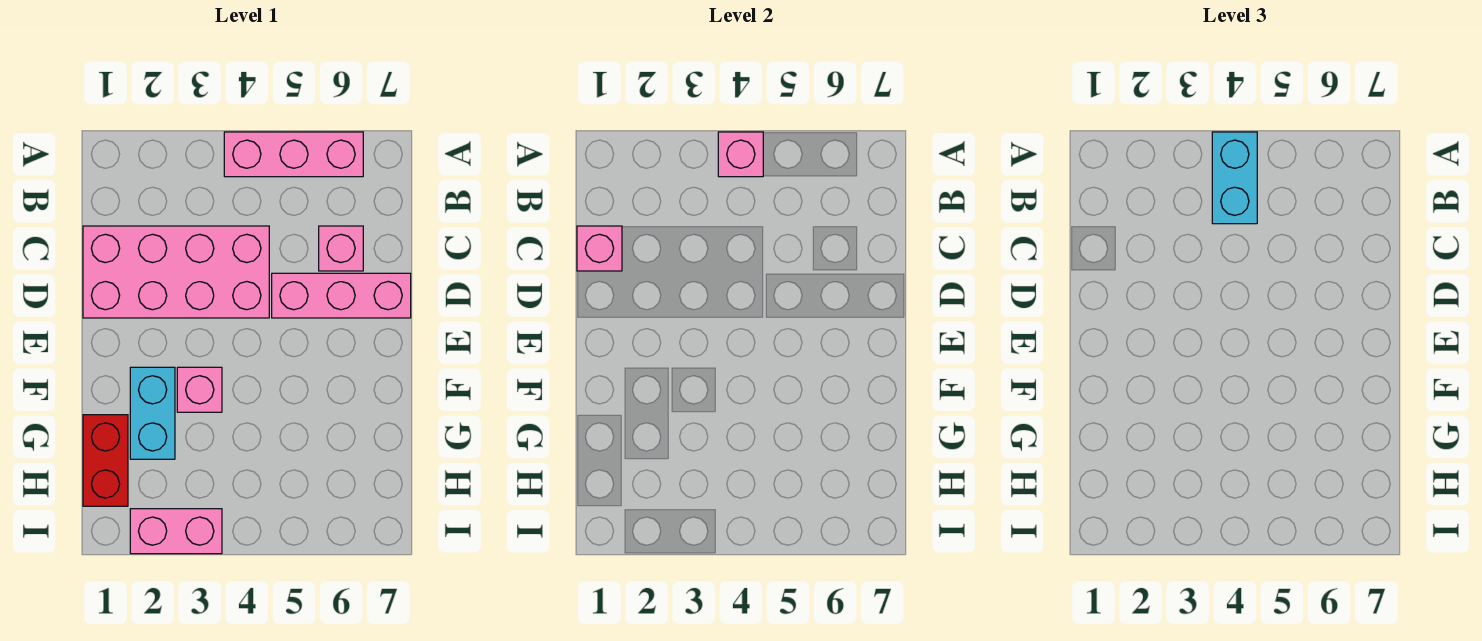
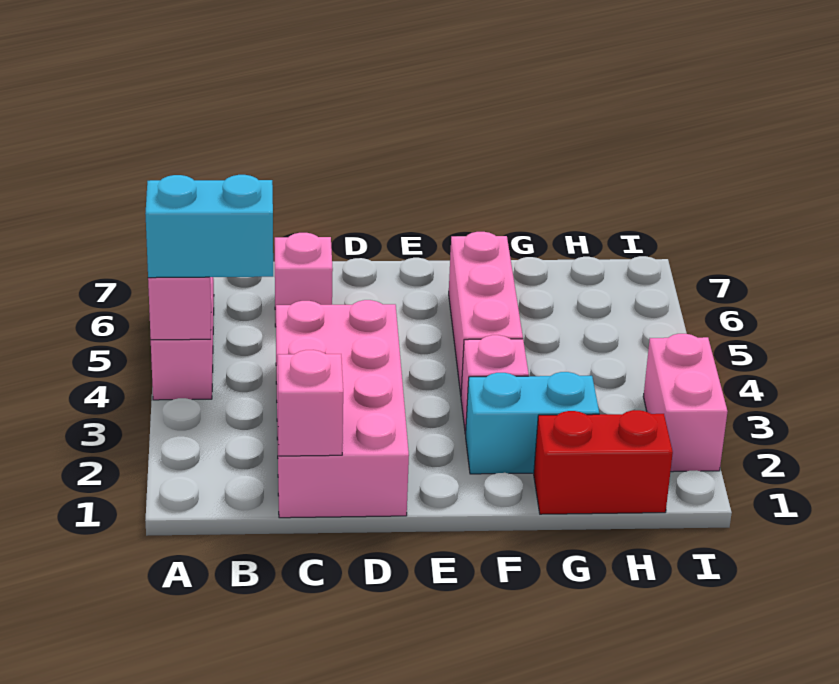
pink brick D5:D7 level 1 -> pink brick F4:F6 level 1

